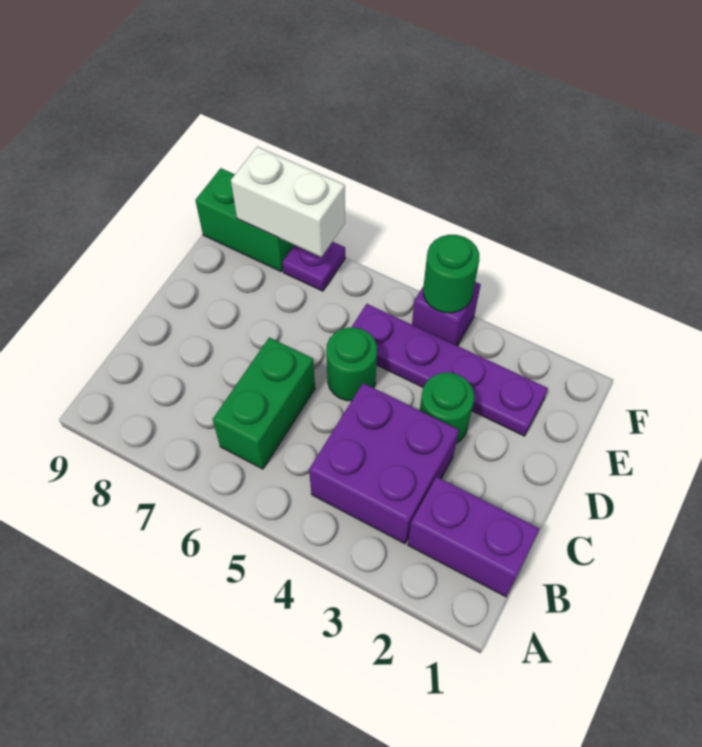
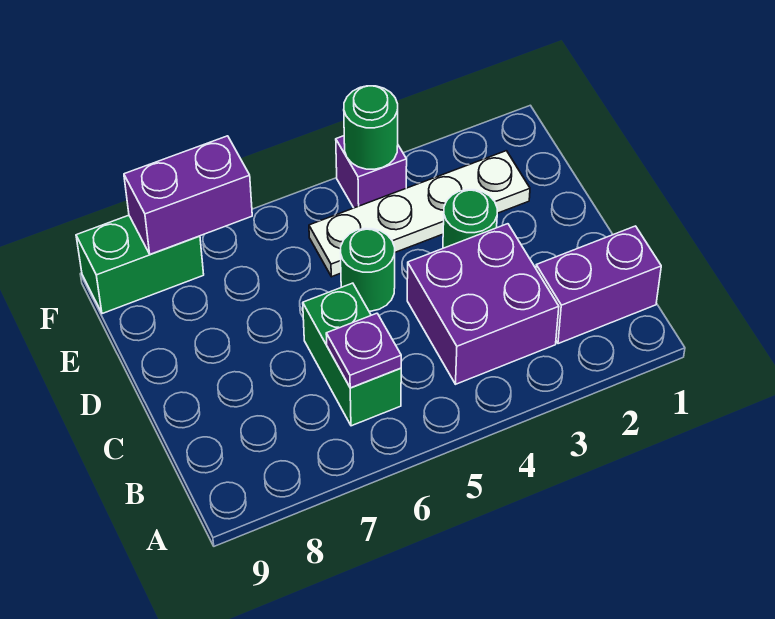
purple plate E2:E5 level 1 -> white plate E2:E5 level 1
purple plate F7 level 1 -> purple plate B6 level 2
white brick F7:F8 level 2 -> purple brick F7:F8 level 2

